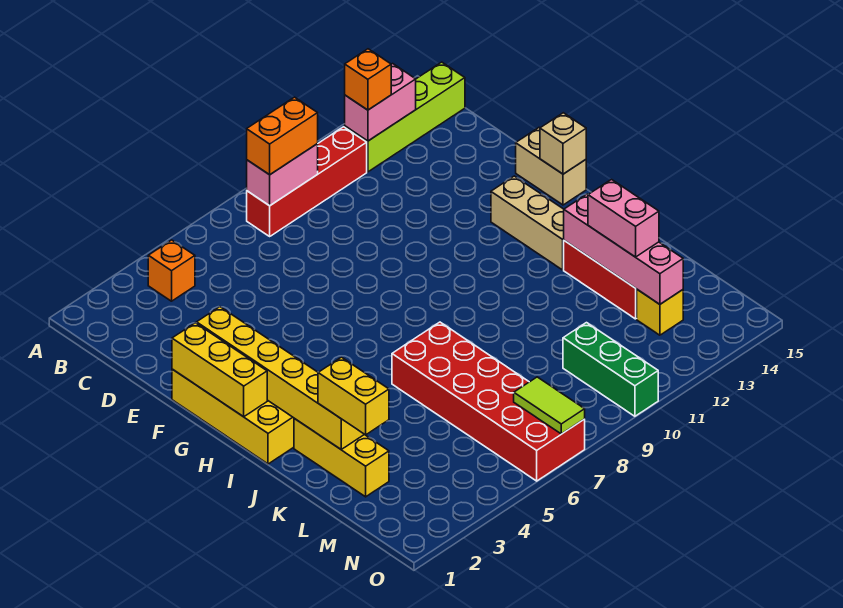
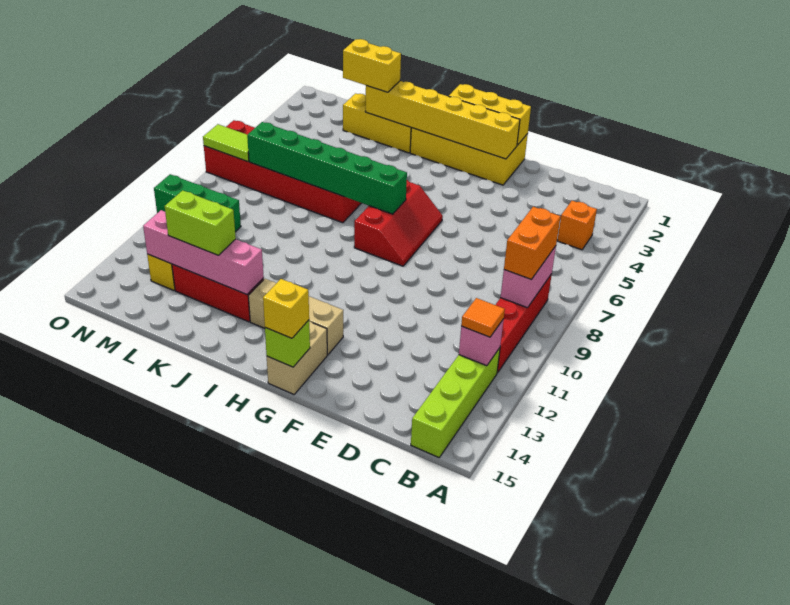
pink brick B12:B13 level 2 -> pink brick B12 level 2
orange brick B12 level 3 -> orange tile B12 level 3
tan brick F15:G15 level 1 -> tan brick G14:G15 level 1
none -> red slope G6:H8 level 1 top H
tan brick G15 level 2 -> lime brick G15 level 2
none -> yellow brick G15 level 3
none -> green brick H7:M7 level 2
pink brick K13:L13 level 3 -> lime brick K13:L13 level 3

